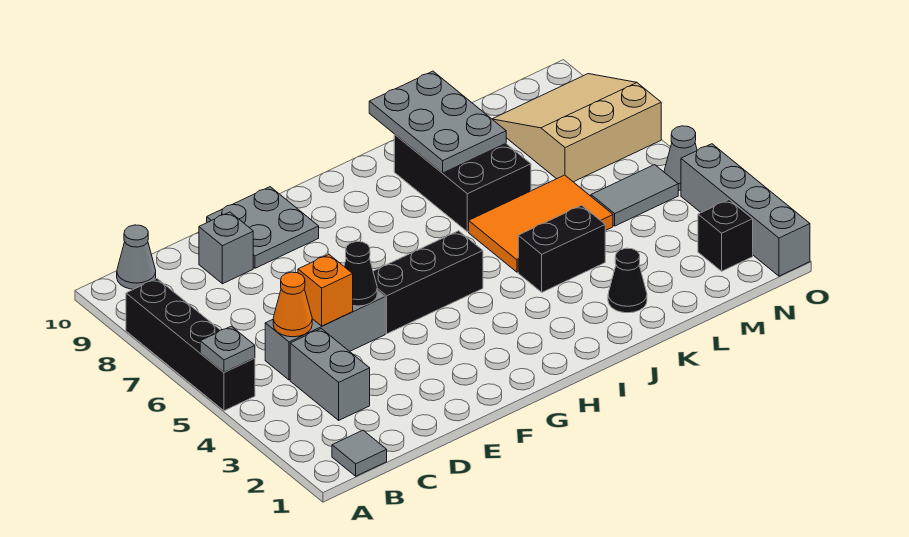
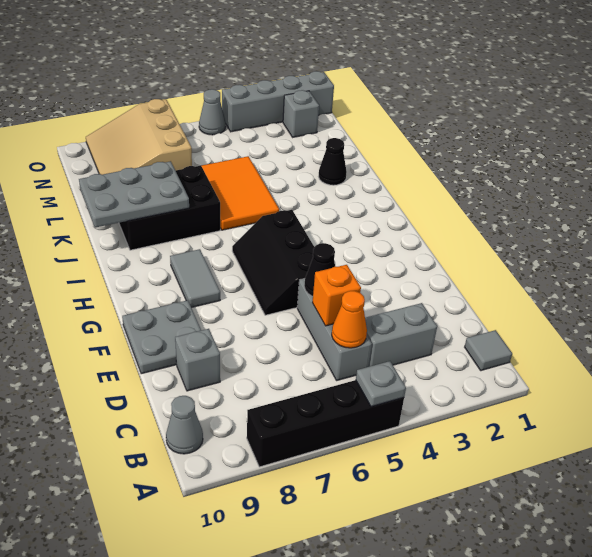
black brick J4:K4 level 1 -> none
grey tile M5:N5 level 1 -> grey tile G8:H8 level 1
black brick N2 level 1 -> grey brick N2 level 1

